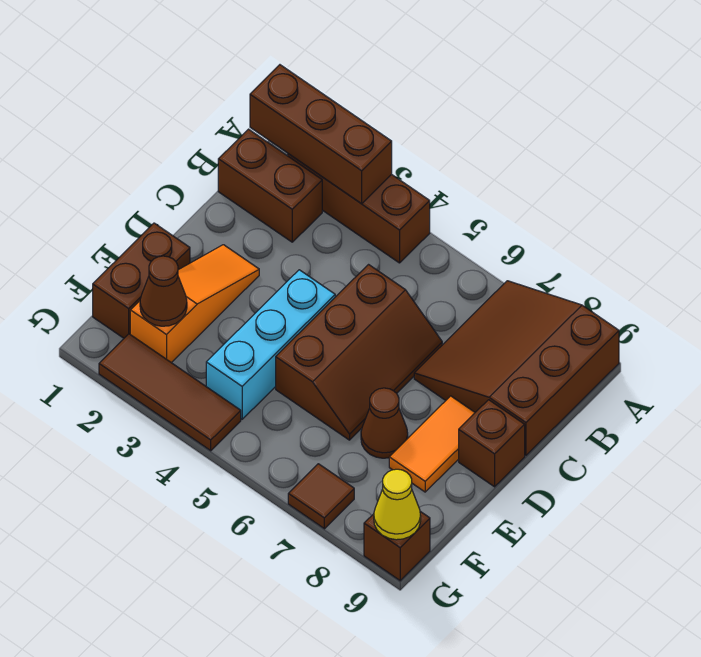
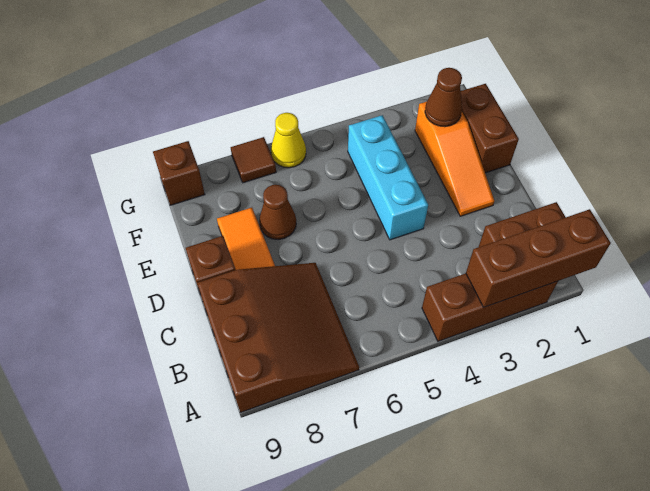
brown slope C5:E6 level 1 top 5 -> none
brown tile G2:G4 level 1 -> none
yellow cone G9 level 2 -> yellow cone G6 level 1

